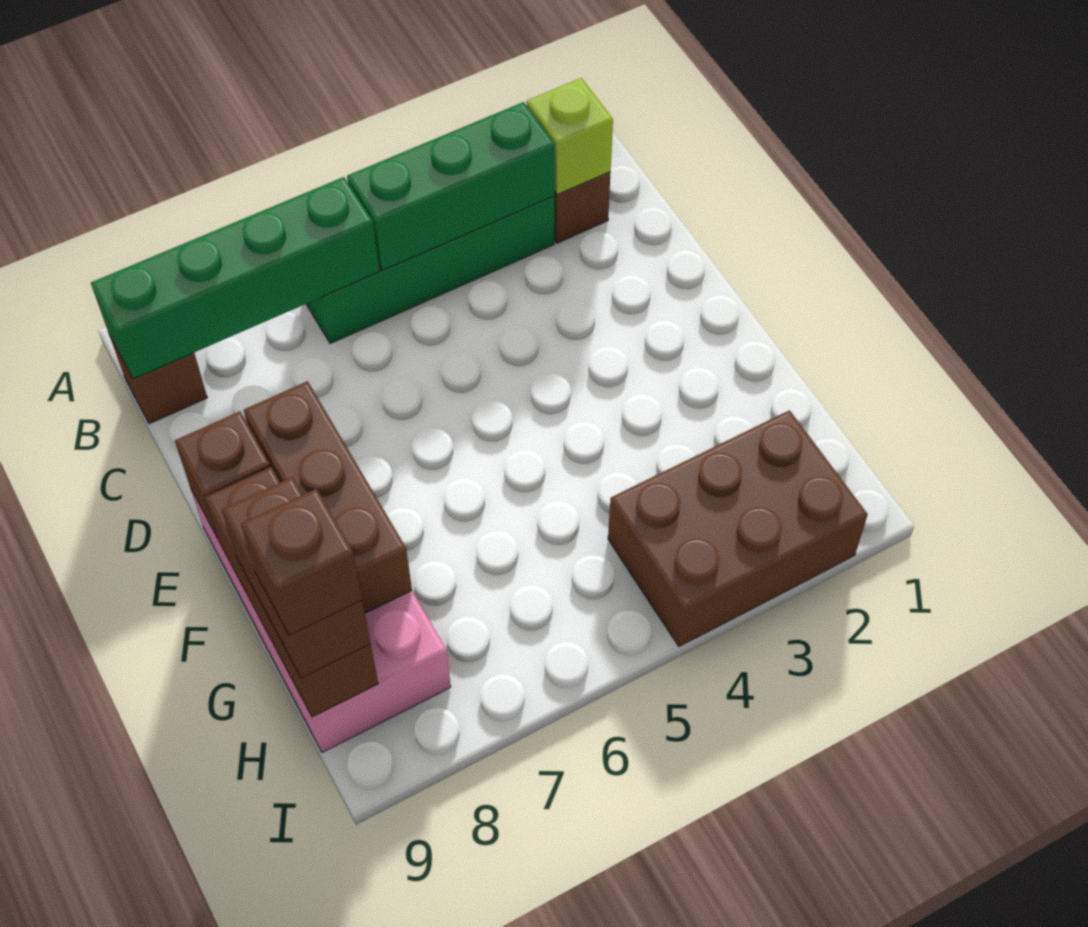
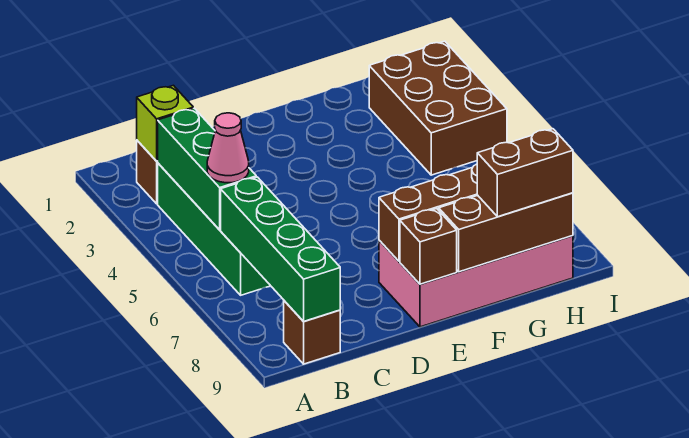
none -> pink cone B5 level 3
brown brick H9 level 4 -> none

